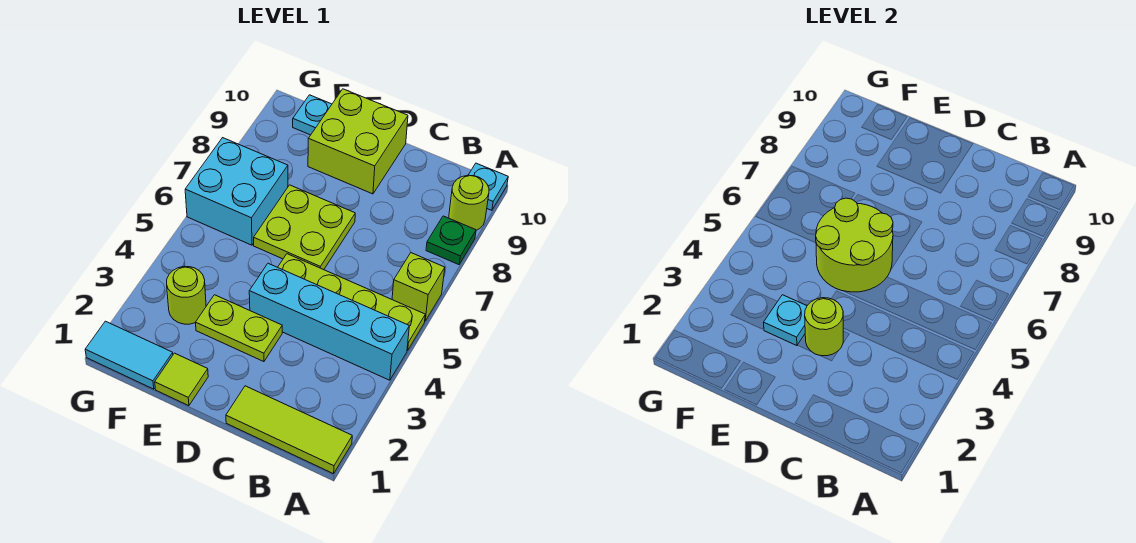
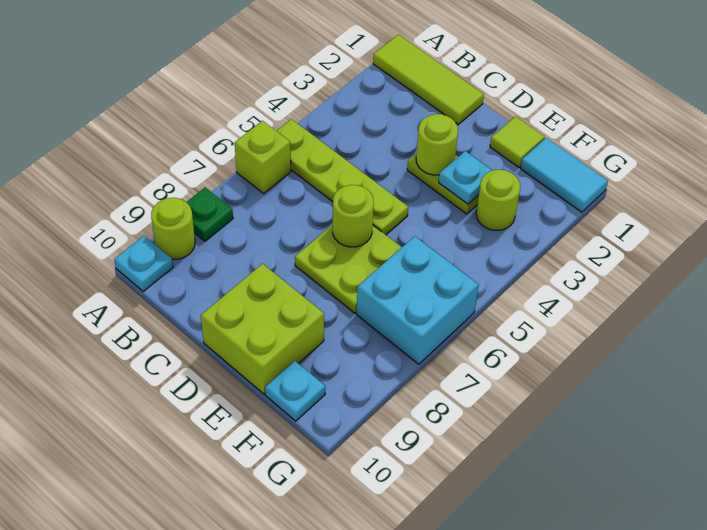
cyan brick A4:D4 level 1 -> none
lime round brick D5:E6 level 2 -> lime round brick D6 level 2

